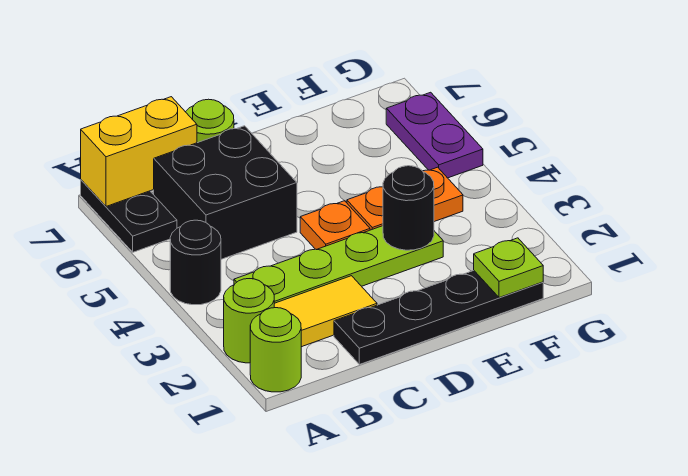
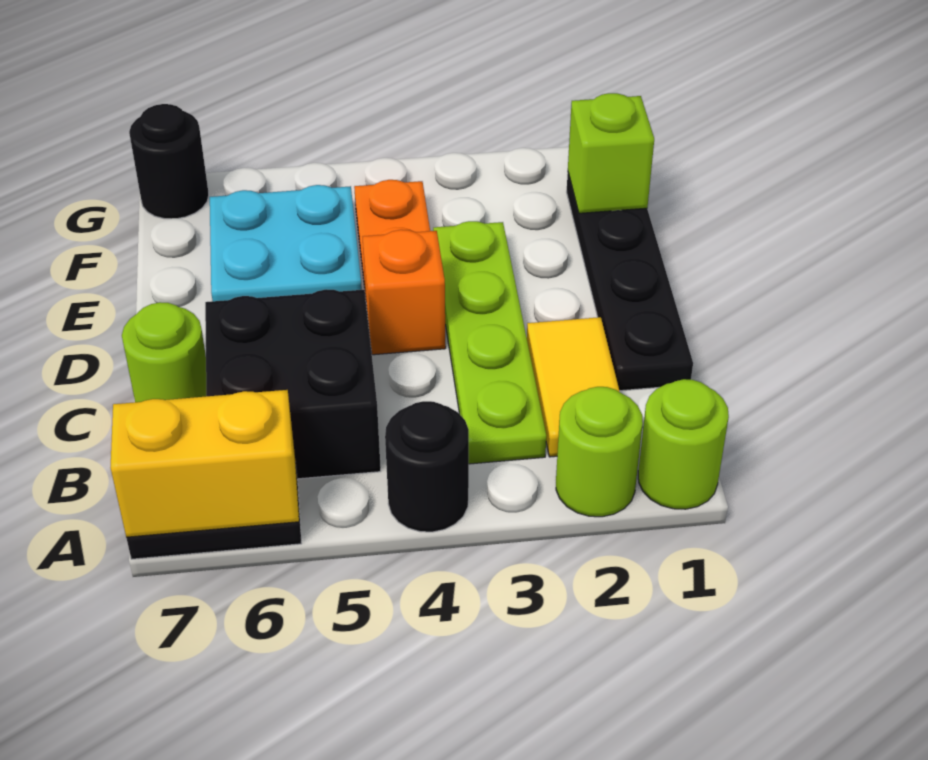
yellow brick A7:B7 level 2 -> yellow brick A6:A7 level 2
orange plate D4 level 1 -> orange brick D4 level 1
black round brick E3 level 2 -> black round brick G7 level 1
none -> cyan plate E5:F6 level 1
lime plate F1 level 2 -> lime brick F1 level 2
purple plate G5:G6 level 1 -> none

